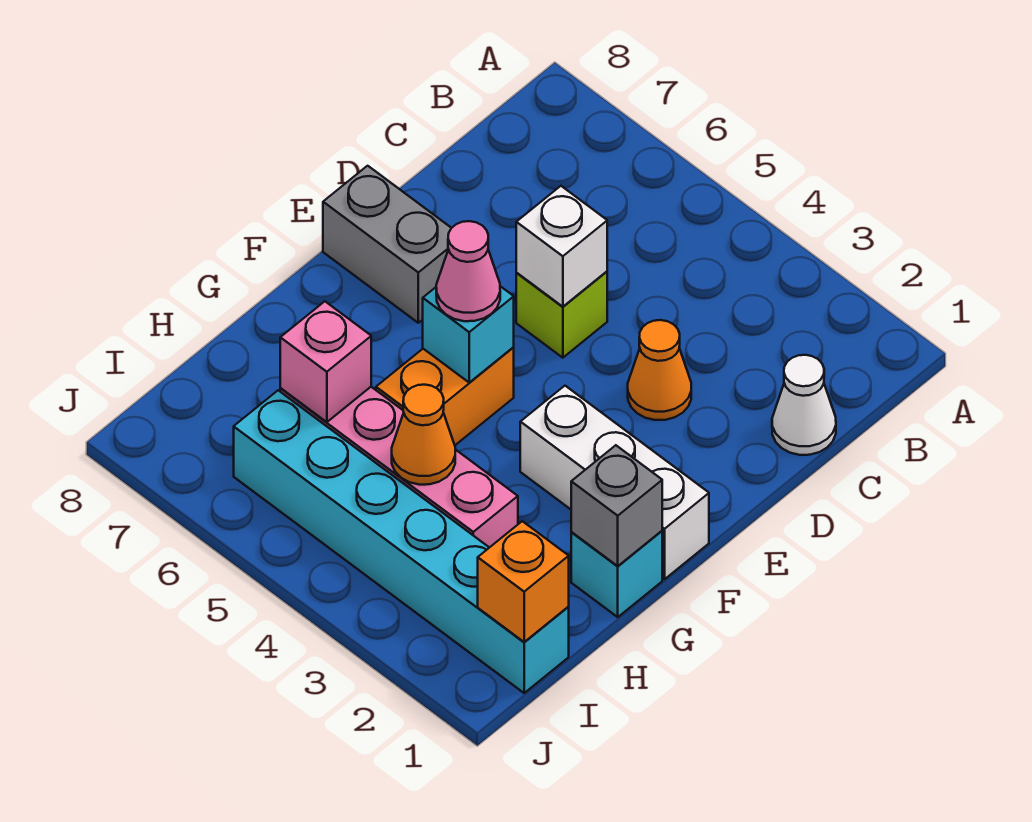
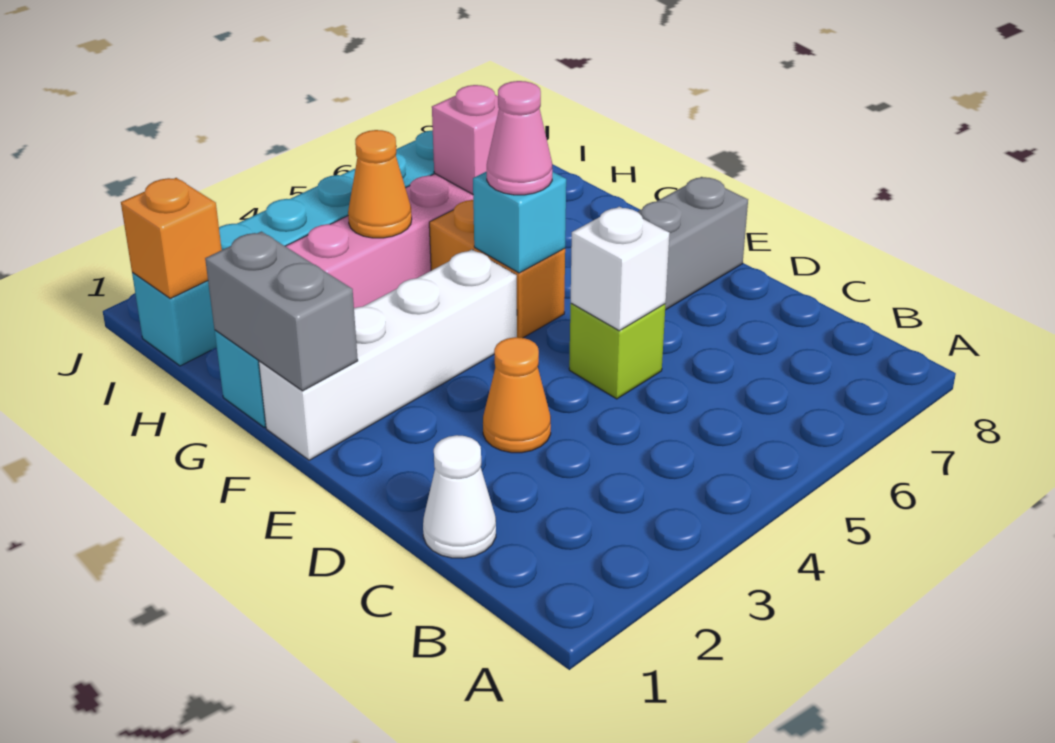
white brick F1:F3 level 1 -> white brick F1:F4 level 1
grey brick G1 level 2 -> grey brick F1:G1 level 2

